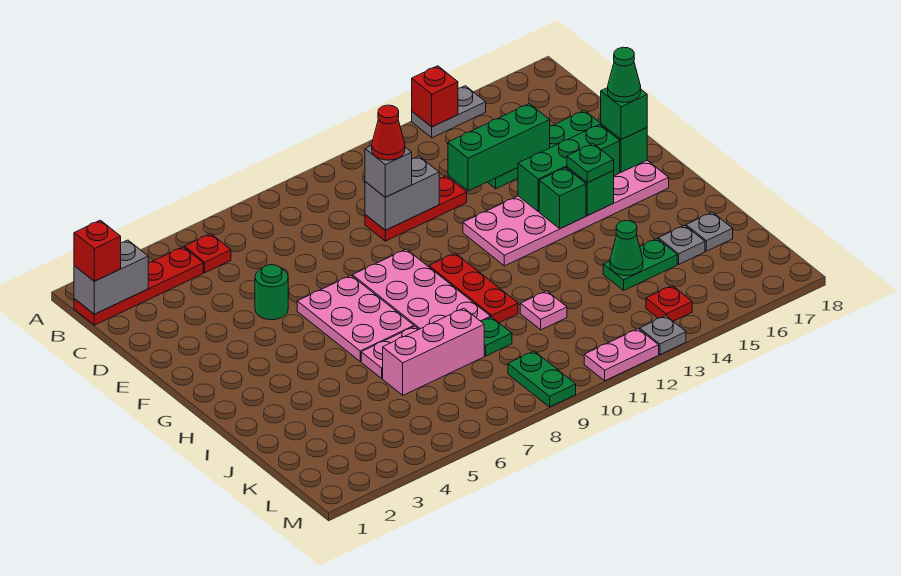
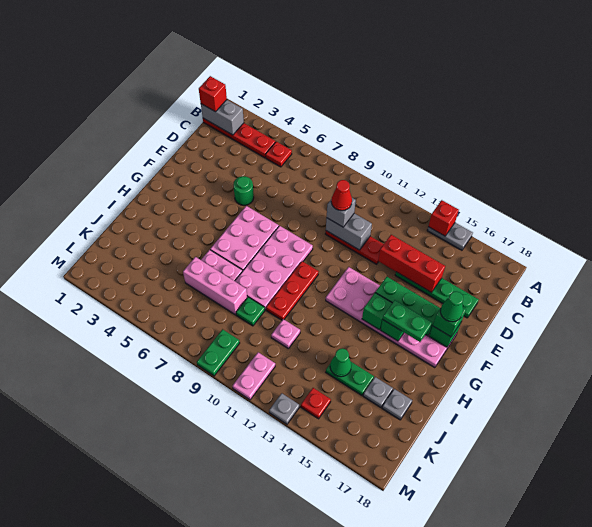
green brick D13:D15 level 2 -> red brick D13:D15 level 2
green plate G15 level 3 -> green plate G15:G16 level 3
pink plate M11:M12 level 1 -> pink plate L11:M11 level 1

